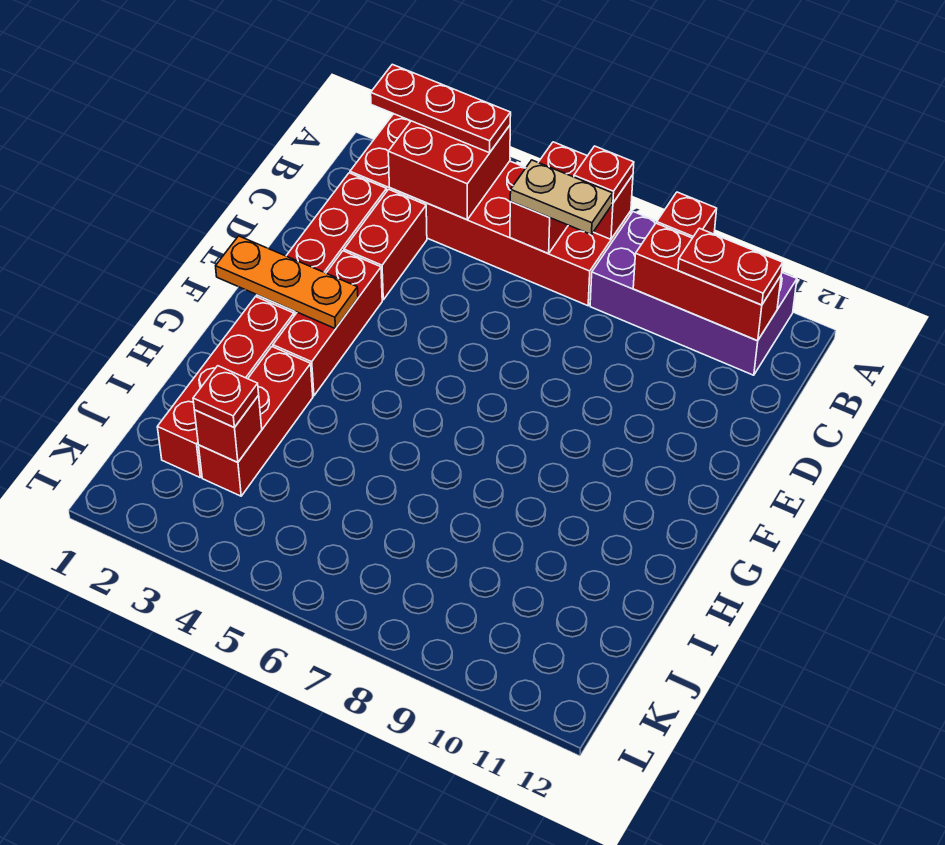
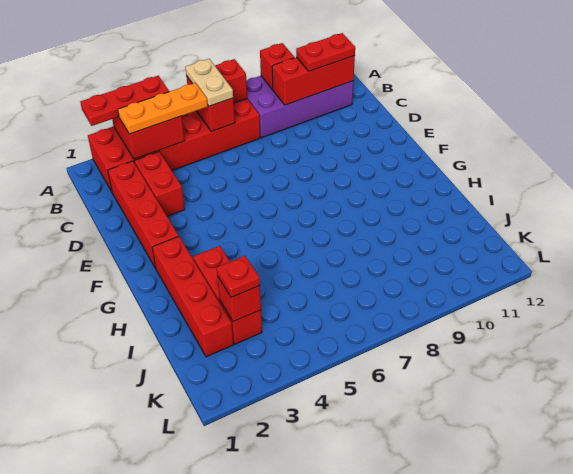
red plate A7 level 3 -> none
tan plate B6:B7 level 3 -> tan plate A6:B6 level 3
red brick E3:G3 level 1 -> none
orange plate F1:F3 level 2 -> orange plate B3:B5 level 3

